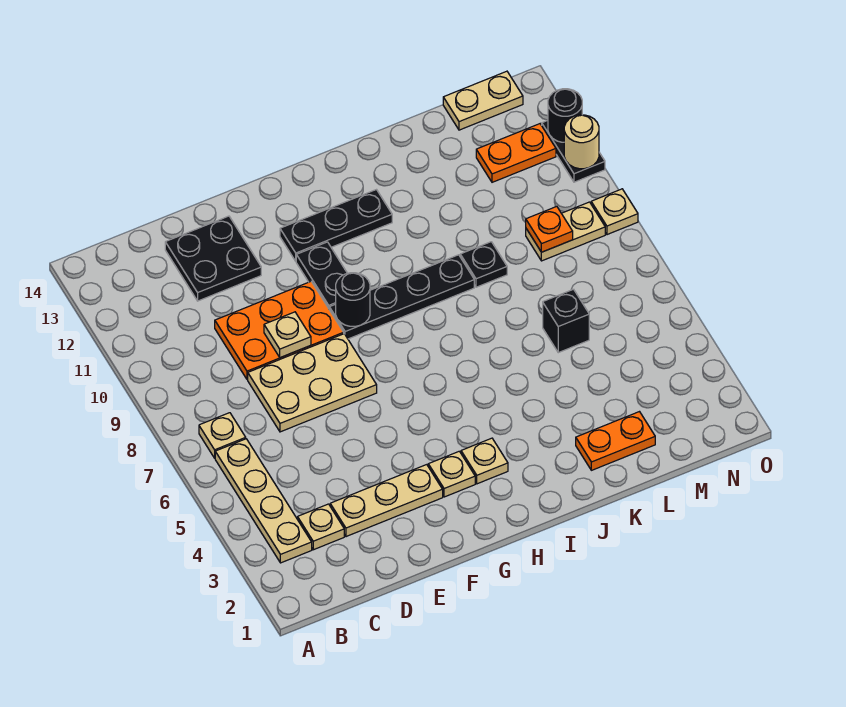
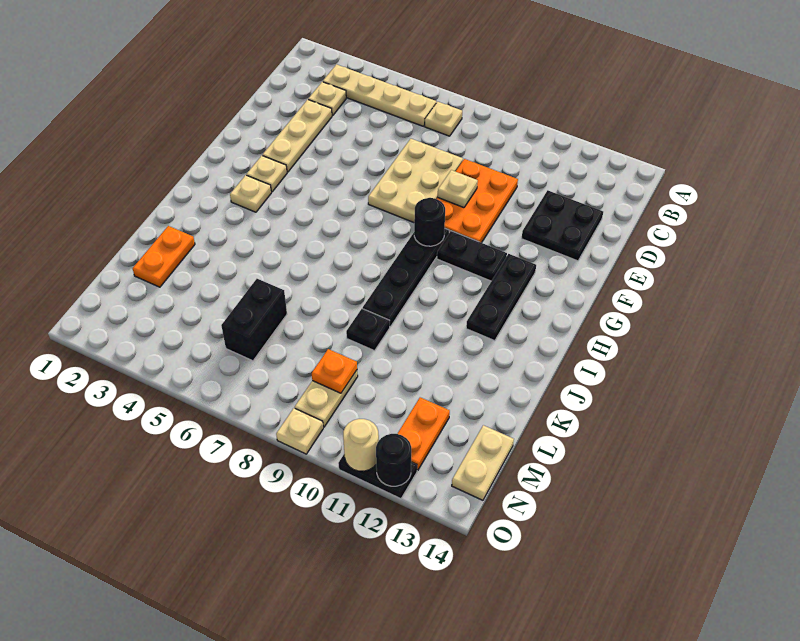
black brick L6 level 1 -> black brick L6:M6 level 1

